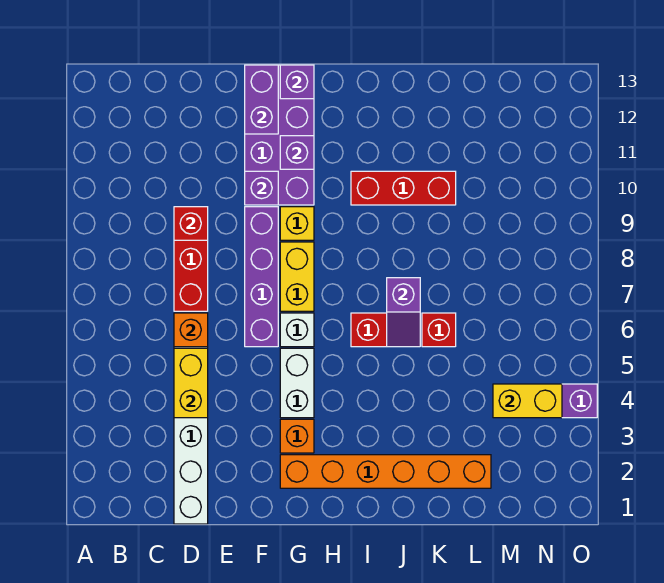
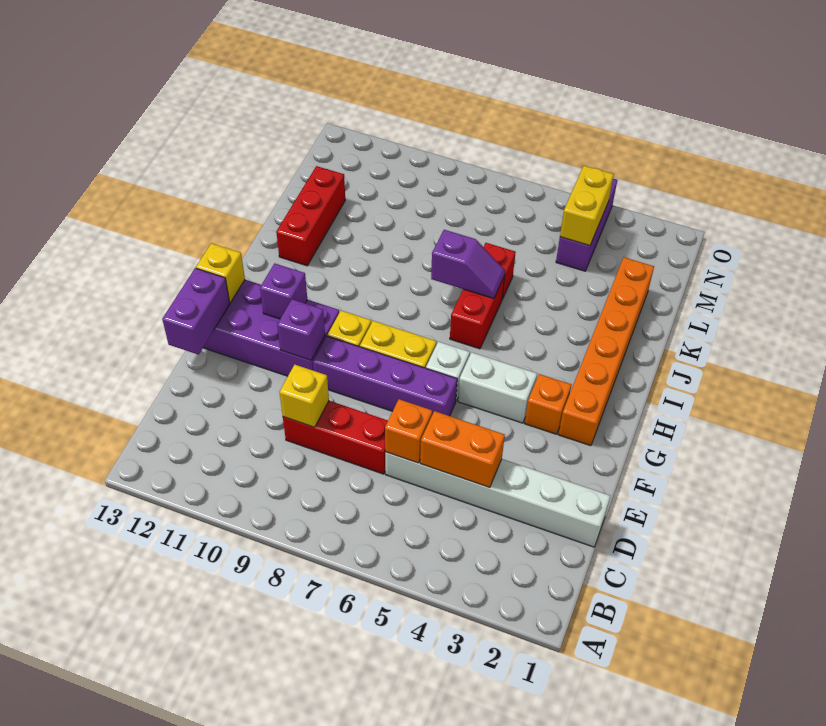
yellow brick D4:D5 level 2 -> orange brick D4:D5 level 2
red brick D9 level 2 -> yellow brick D9 level 2
purple brick F12:F13 level 2 -> purple brick E13:F13 level 2
purple brick G13 level 2 -> yellow brick G13 level 2
red brick I10:K10 level 1 -> red brick J12:L12 level 1

